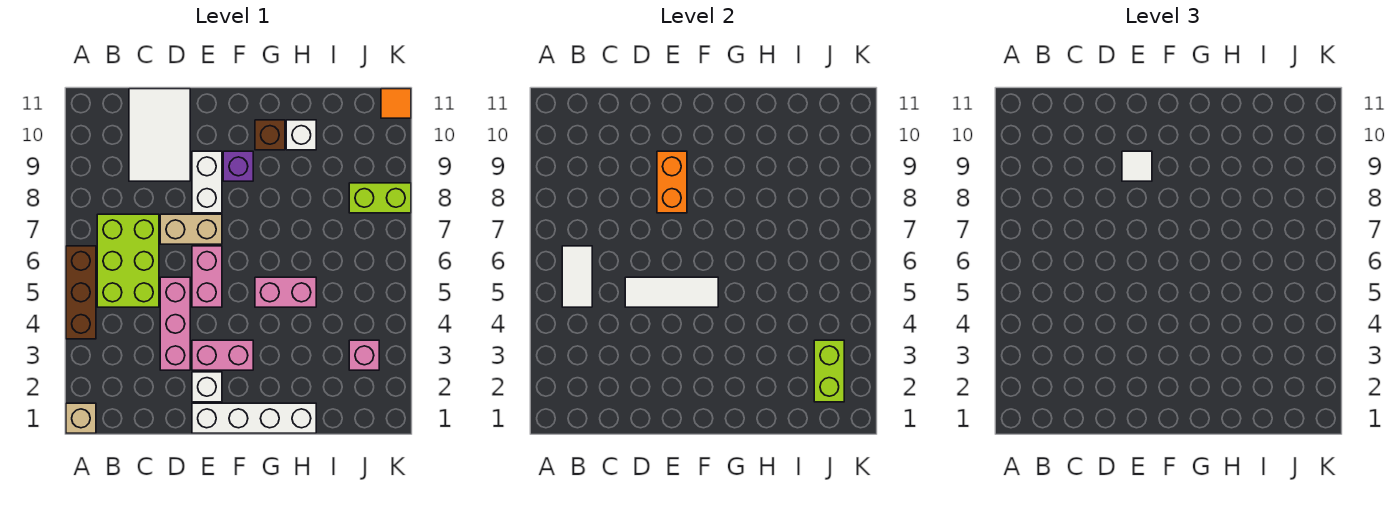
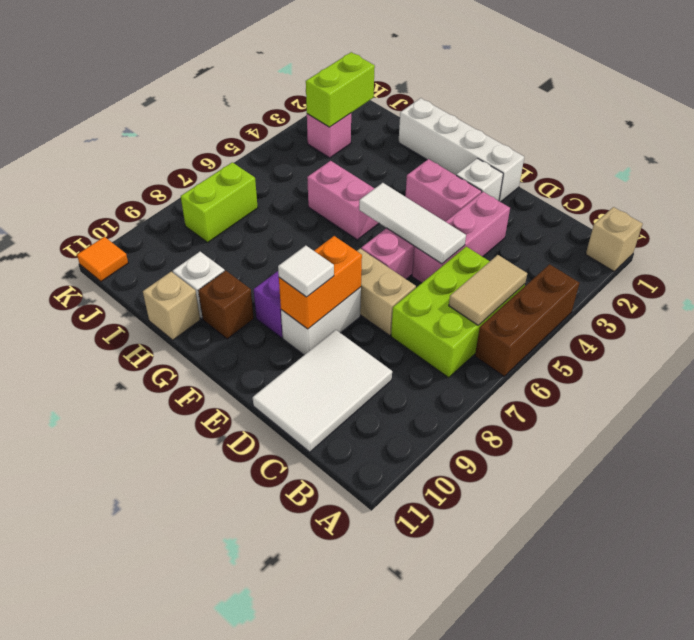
white tile B5:B6 level 2 -> tan tile B5:B6 level 2
none -> tan brick H11 level 1
lime brick J8:K8 level 1 -> lime brick J7:J8 level 1

